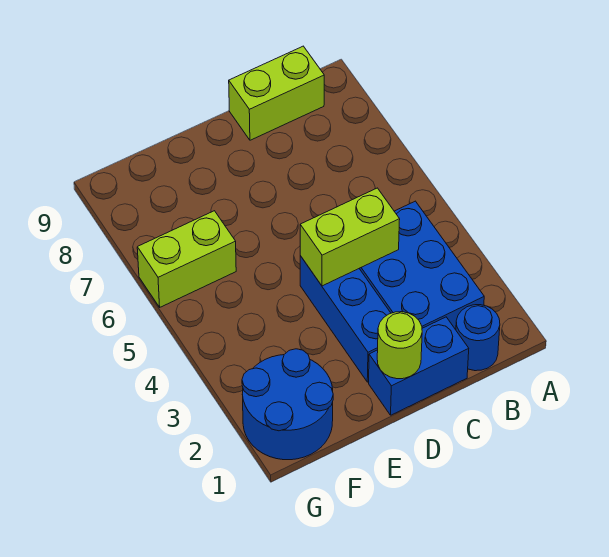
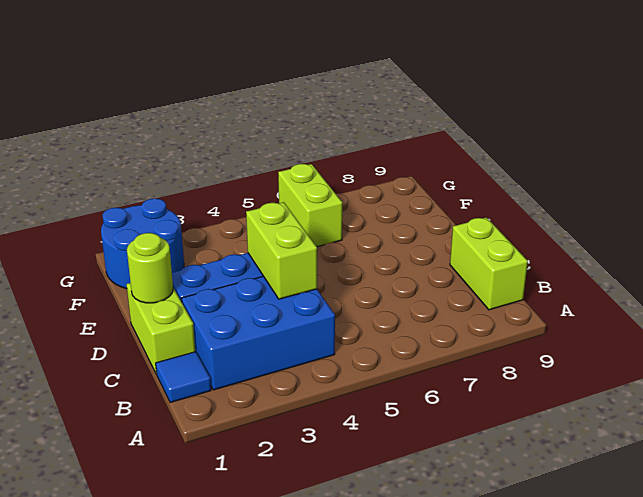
blue round brick B1 level 1 -> blue tile B1 level 1
blue brick C1:D1 level 1 -> lime brick C1:D1 level 1

